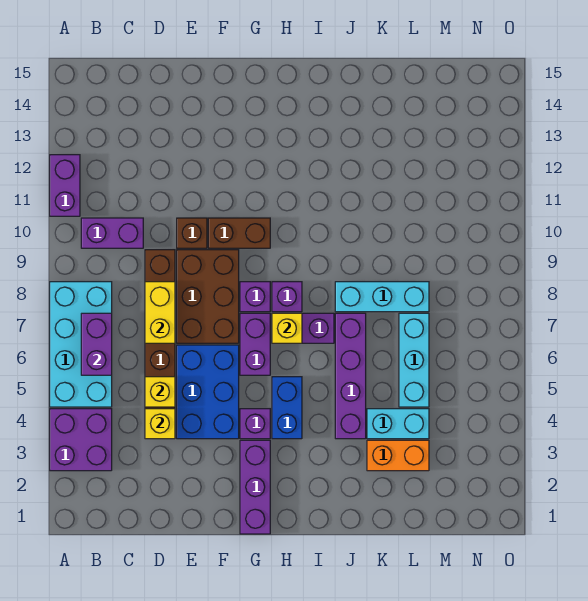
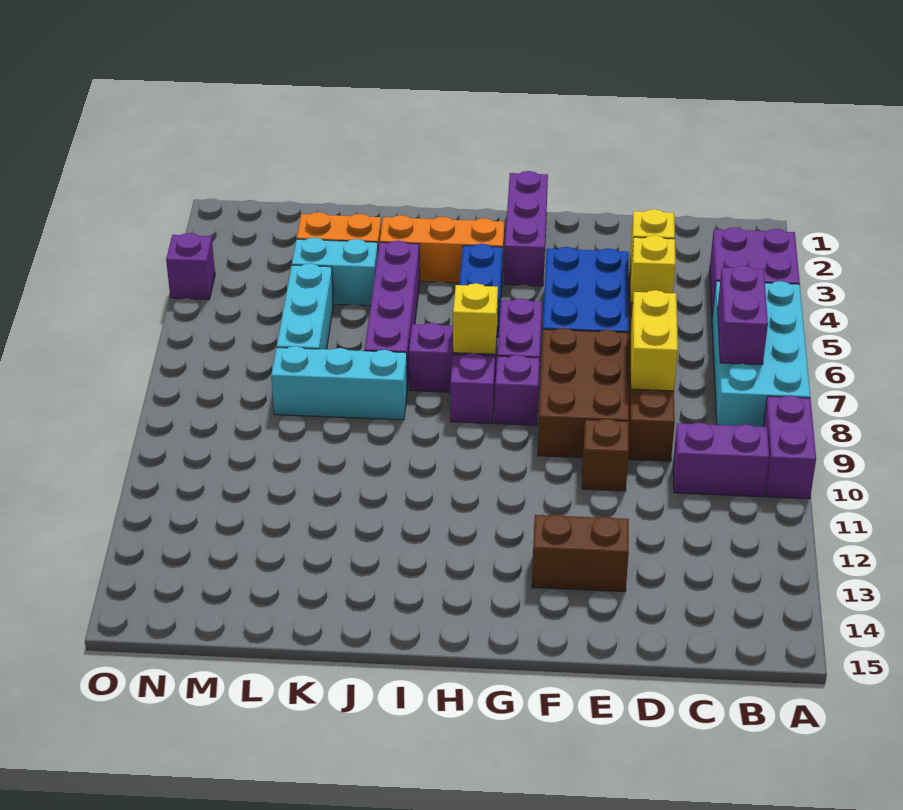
purple brick A11:A12 level 1 -> purple brick A9:A10 level 1
brown brick F10:G10 level 1 -> brown brick E13:F13 level 1
purple brick G4 level 1 -> purple brick O4 level 1
none -> orange brick H3:J3 level 1

